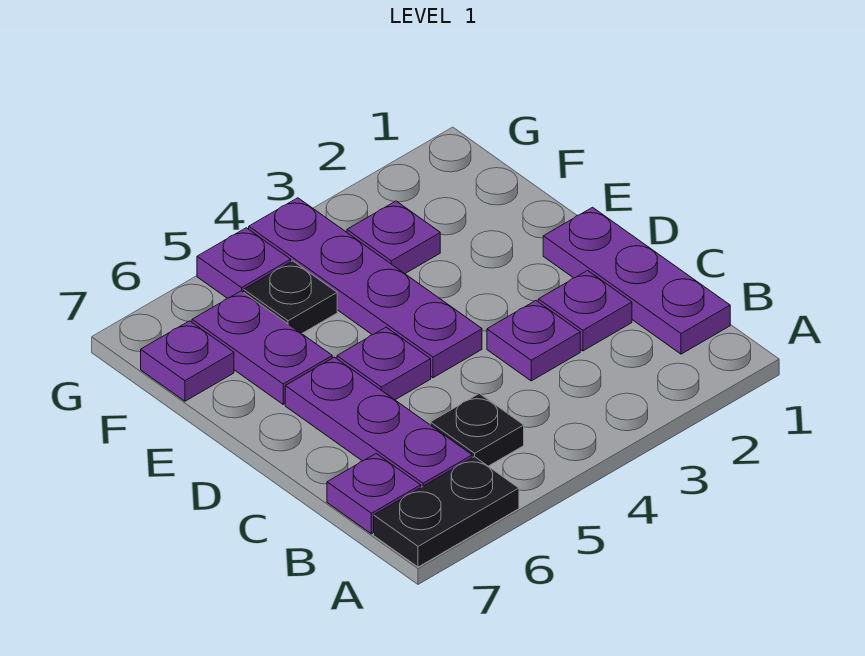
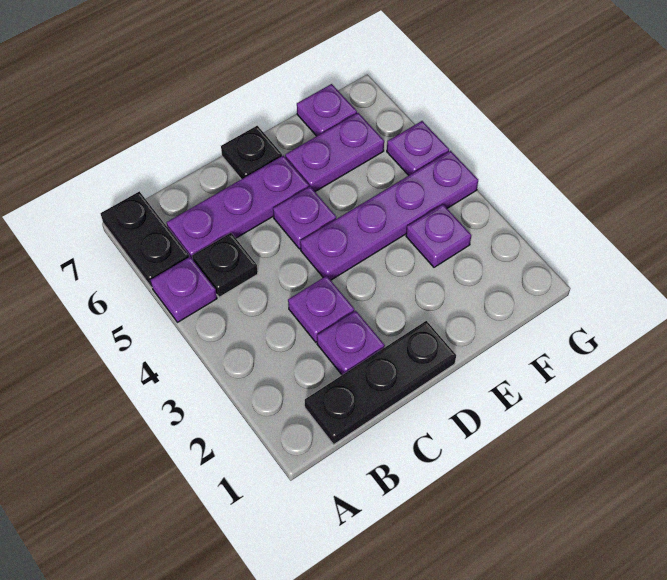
purple plate B1:D1 level 1 -> black plate B1:D1 level 1
purple plate B7 level 1 -> purple plate A5 level 1
black plate F5 level 1 -> black plate D7 level 1

